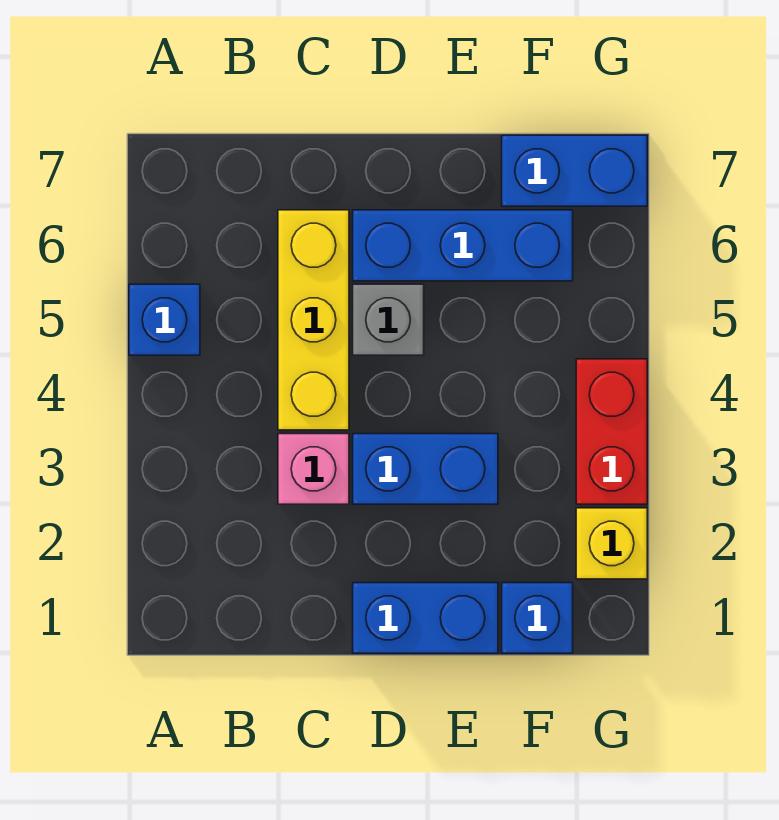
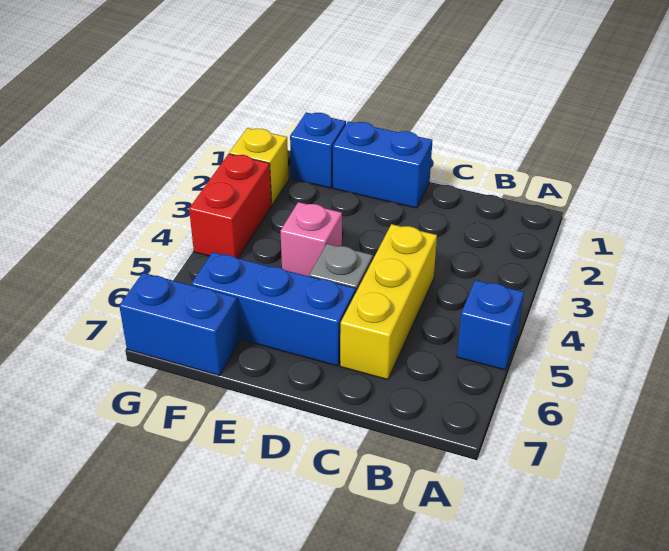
pink brick C3 level 1 -> pink brick E4 level 1
blue brick D3:E3 level 1 -> none

